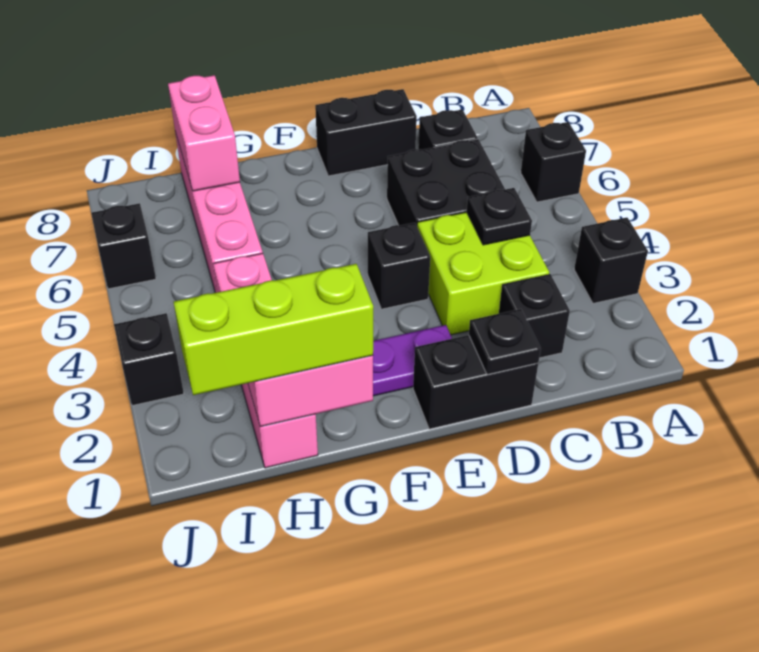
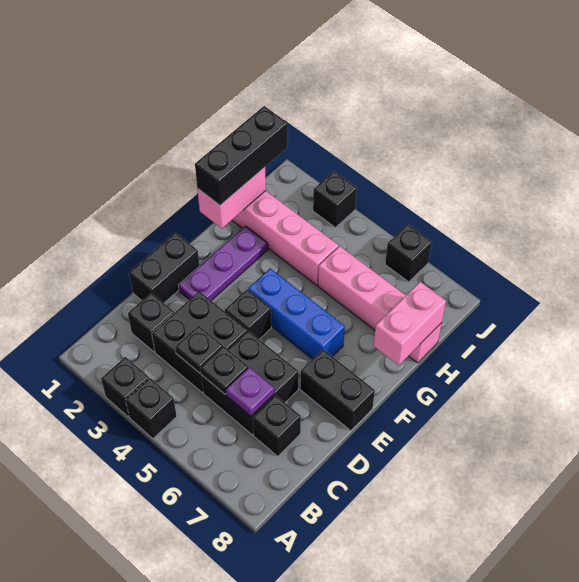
black brick A6 level 1 -> black brick A4 level 1
lime brick C3:D4 level 1 -> black brick C3:D4 level 1
none -> purple plate C6 level 2
black plate D1 level 2 -> black plate C5 level 2
black brick D8:E8 level 1 -> black brick E7:E8 level 1
none -> blue brick F4:F6 level 1
lime brick G1:I1 level 3 -> black brick G1:I1 level 3
pink brick H7:H8 level 2 -> pink brick G8:H8 level 2

